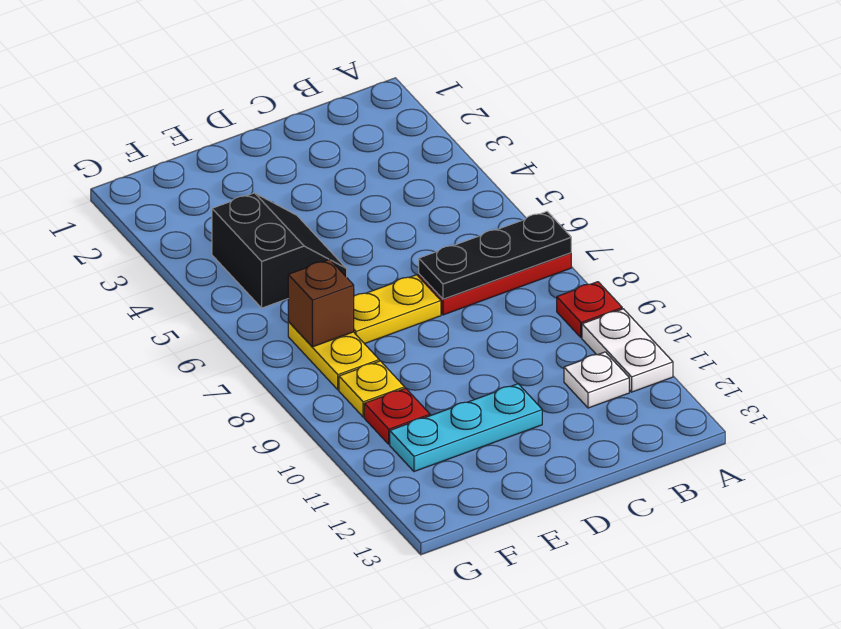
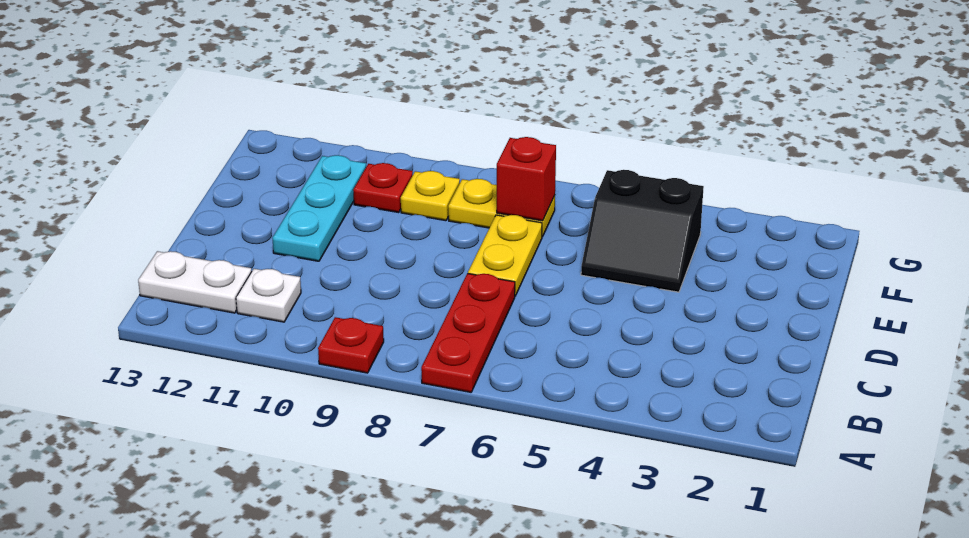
black plate A7:C7 level 2 -> none
white plate A10:A11 level 1 -> white plate B12:B13 level 1
brown brick F7 level 2 -> red brick F7 level 2

